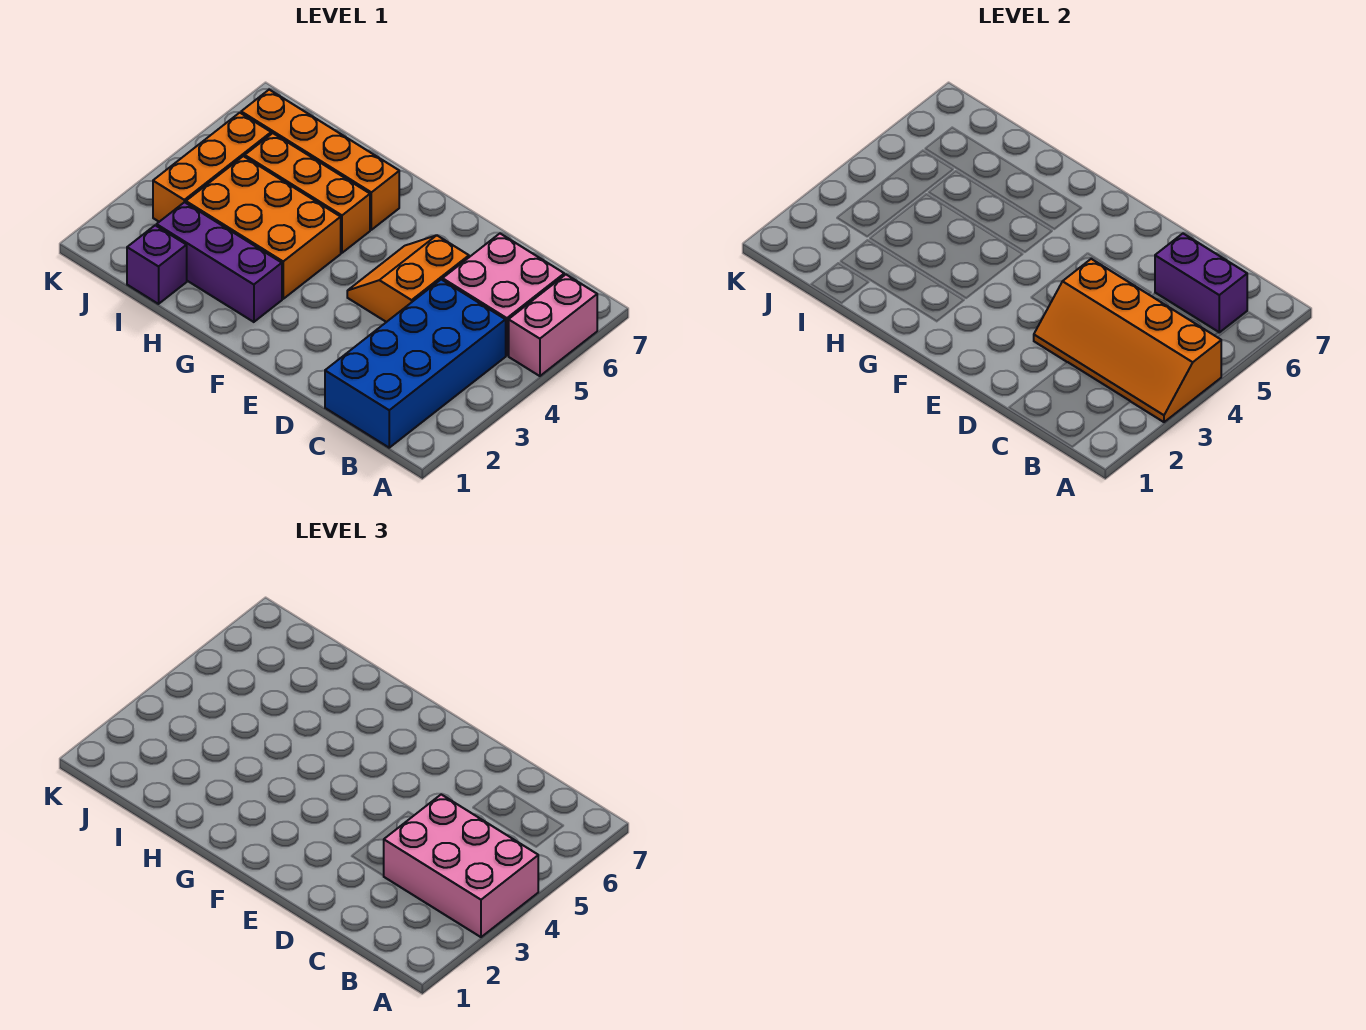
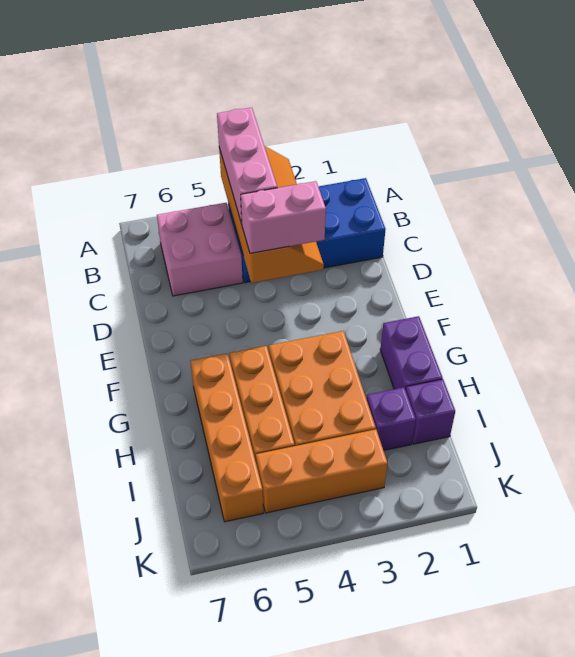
pink brick A3:C4 level 3 -> pink brick A4:C4 level 3
pink brick A5:A6 level 1 -> pink brick D3:D4 level 3
purple brick B6:C6 level 2 -> purple brick G1:H1 level 1
orange slope D4:E5 level 1 top D -> none
purple brick G2:I2 level 1 -> purple brick I2 level 1

